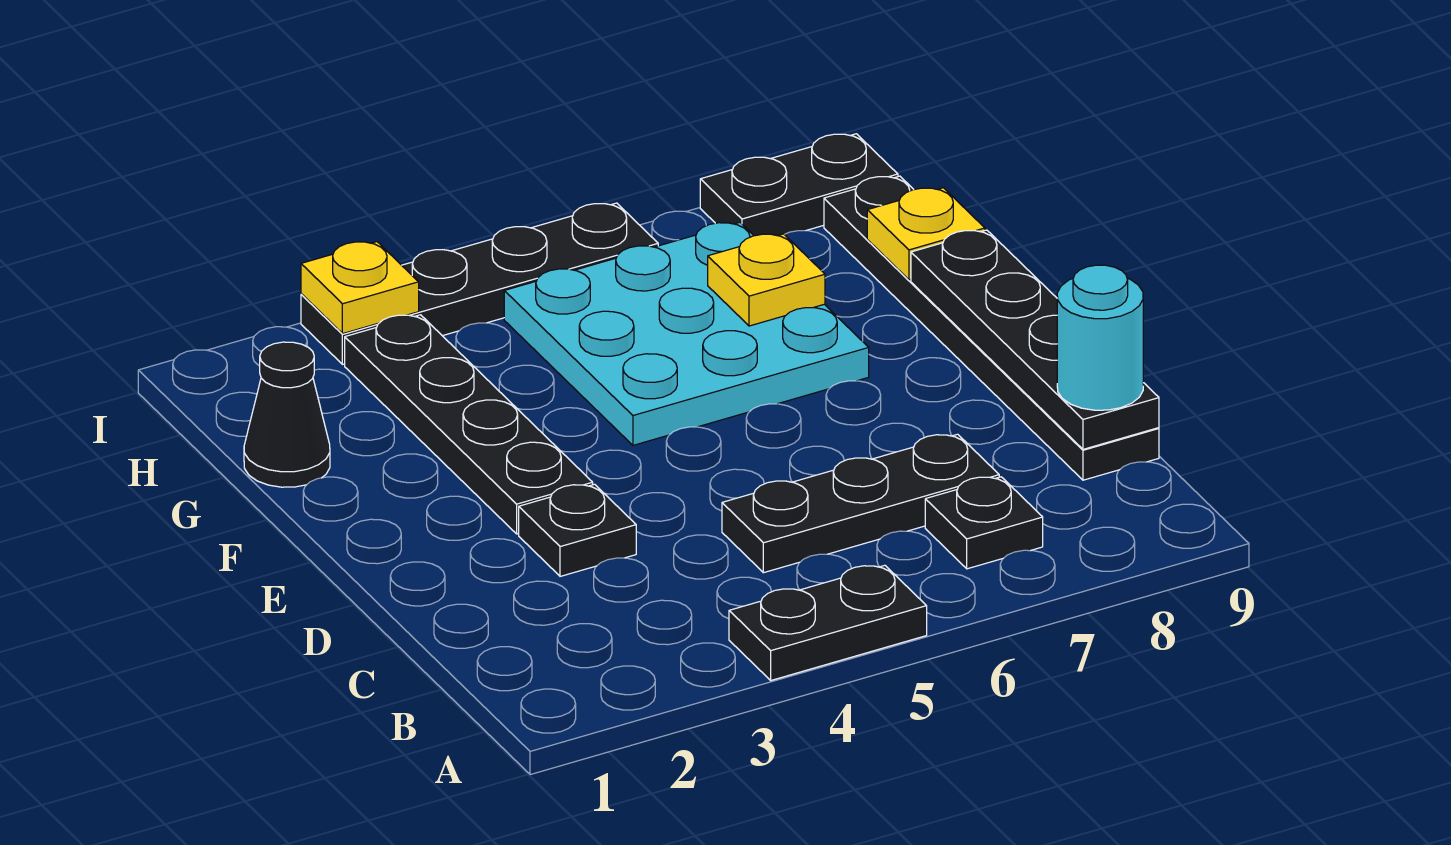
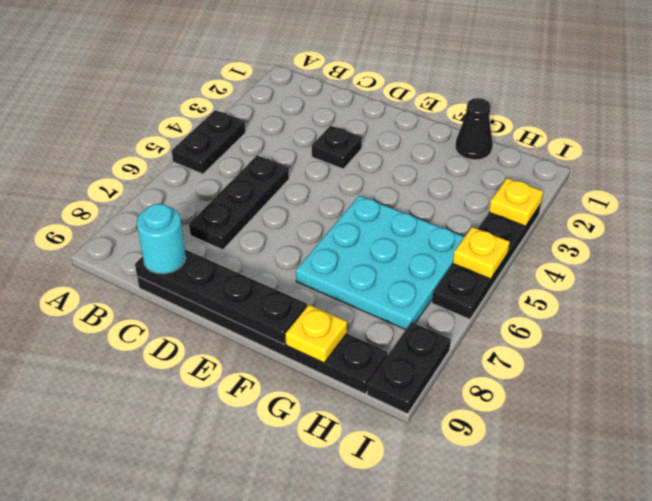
black plate B7 level 1 -> none
black plate E3:H3 level 1 -> none
yellow plate G7 level 2 -> yellow plate I5 level 2

